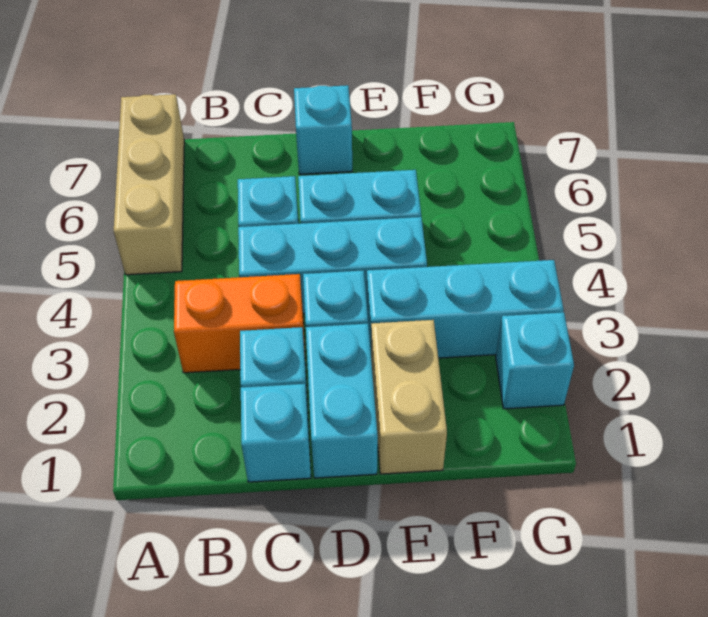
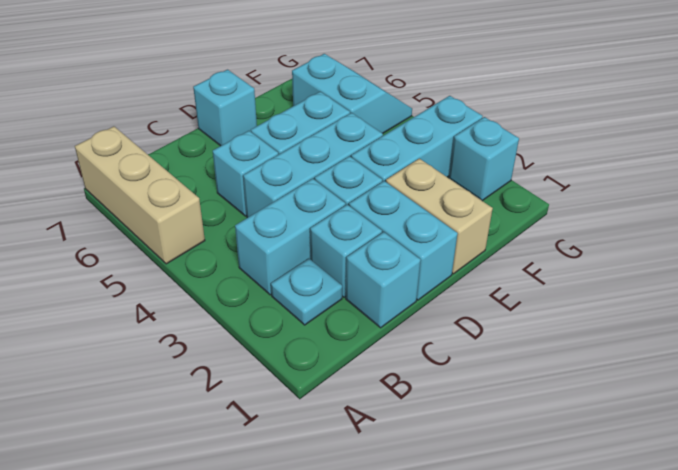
none -> cyan plate B2 level 1
orange brick B3:C3 level 1 -> cyan brick B3:C3 level 1
none -> cyan slope F5:G6 level 1 top F

